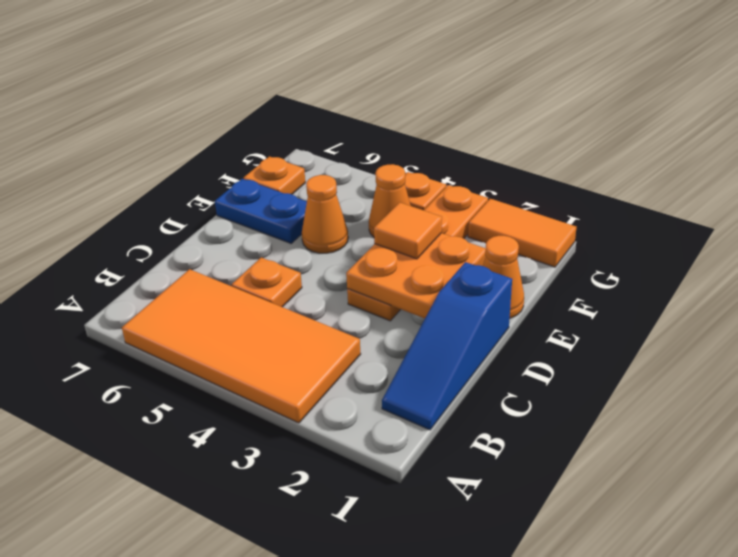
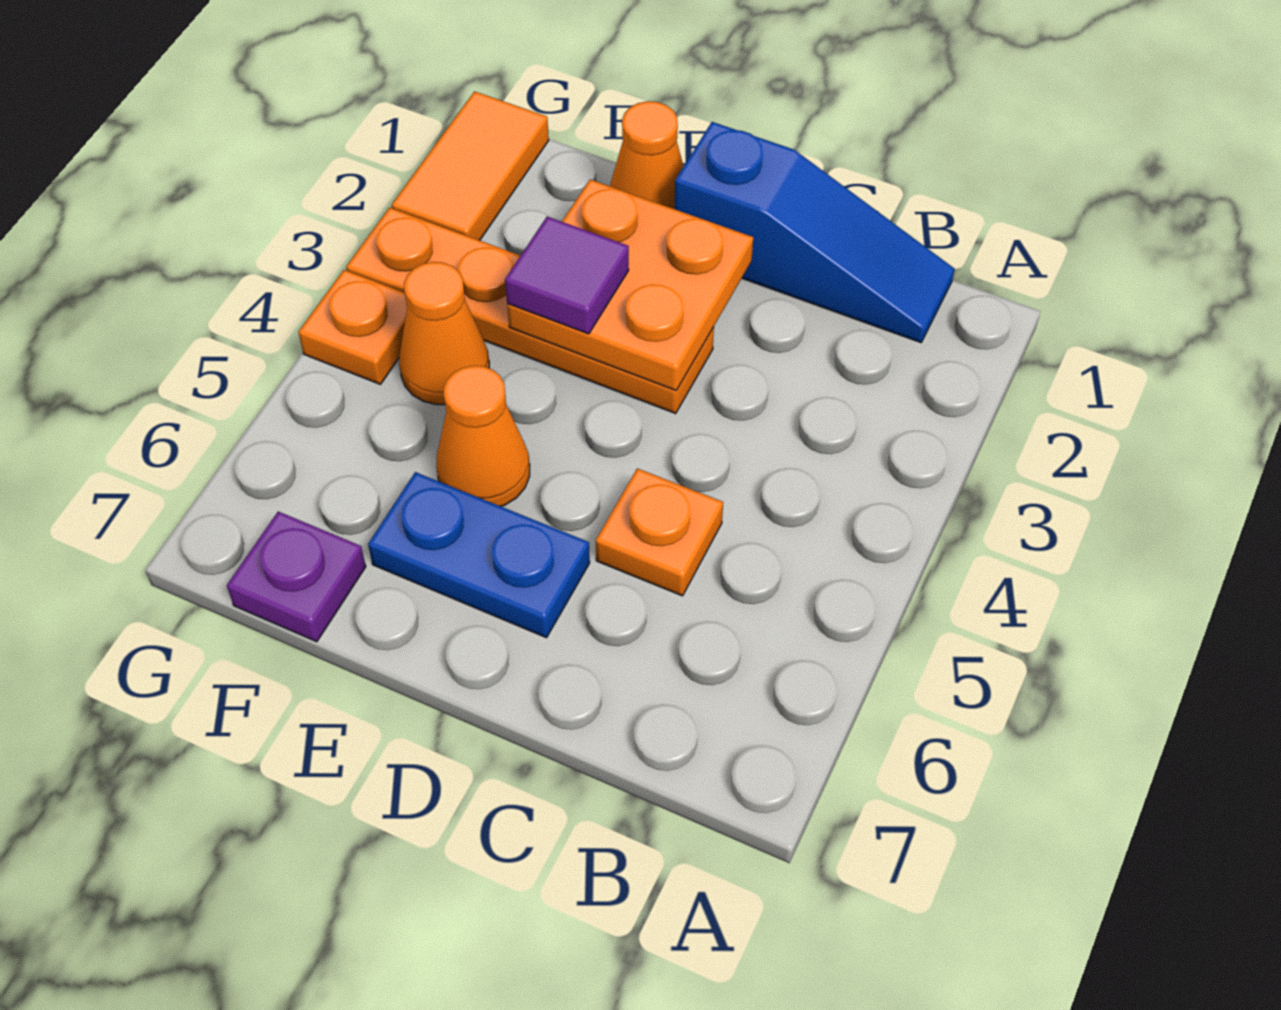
orange tile A3:B6 level 1 -> none
orange tile E3 level 3 -> purple tile E3 level 3
blue plate E6:E7 level 1 -> blue plate D6:E6 level 1
orange plate F7 level 1 -> purple plate F7 level 1

